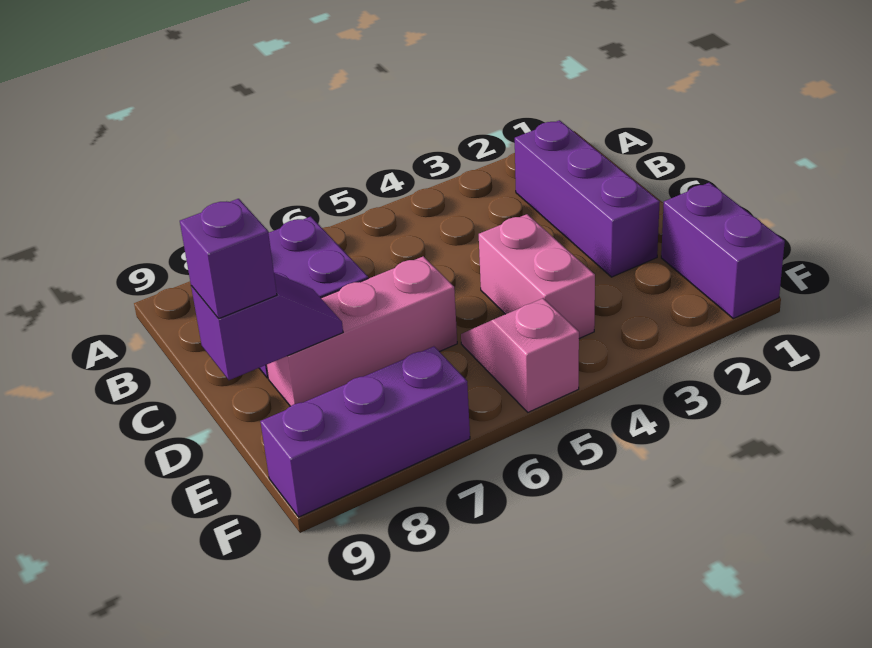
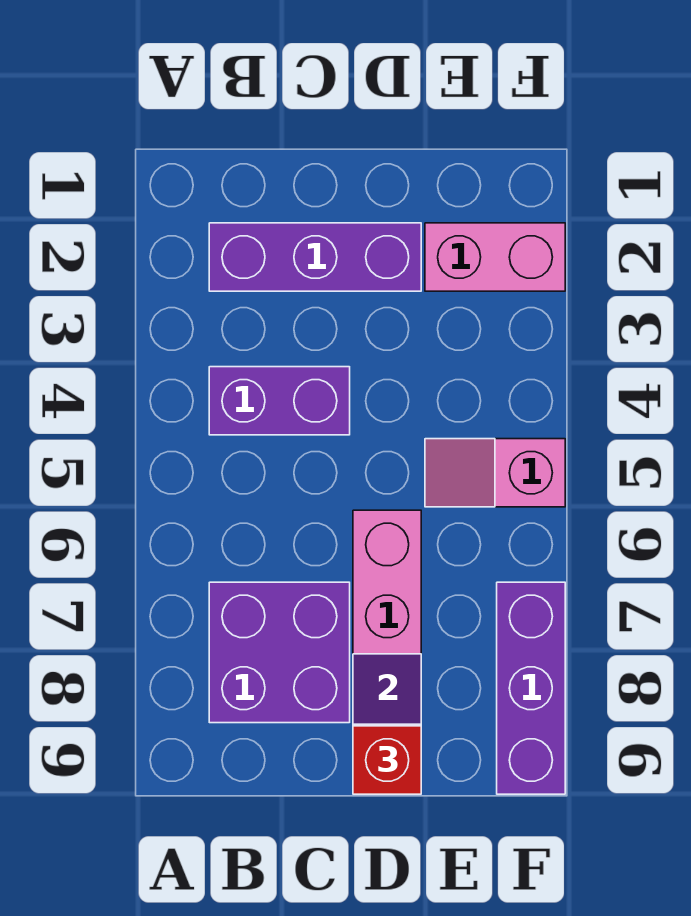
pink brick D4:E4 level 1 -> pink brick E2:F2 level 1
purple brick D9 level 3 -> red brick D9 level 3
purple brick E1:F1 level 1 -> purple brick B4:C4 level 1

